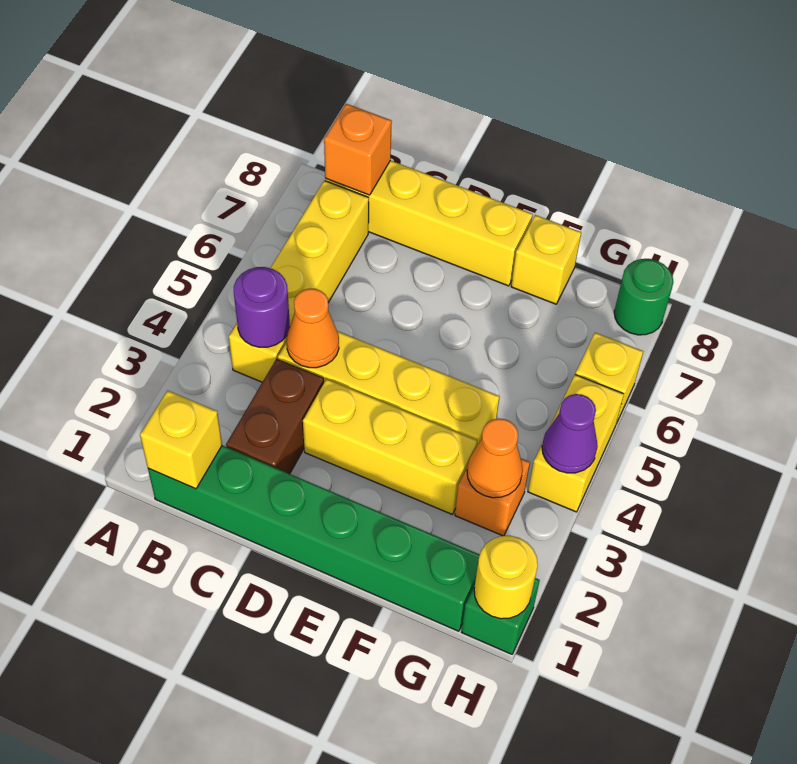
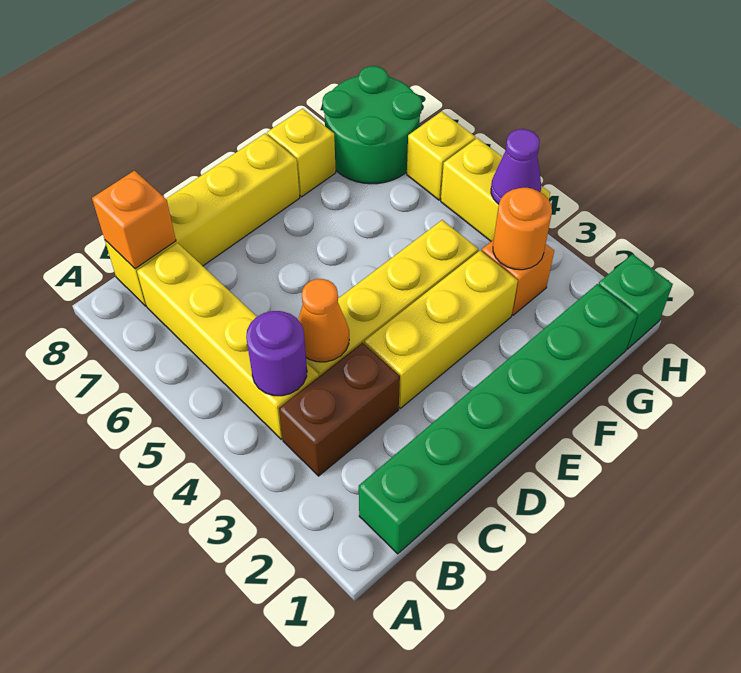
yellow brick B1 level 2 -> none
brown brick C2:C3 level 1 -> brown brick B3:C3 level 1
orange cone G3 level 2 -> orange round brick G3 level 2
yellow round brick H1 level 2 -> none
green round brick H8 level 1 -> green round brick G7:H8 level 1

